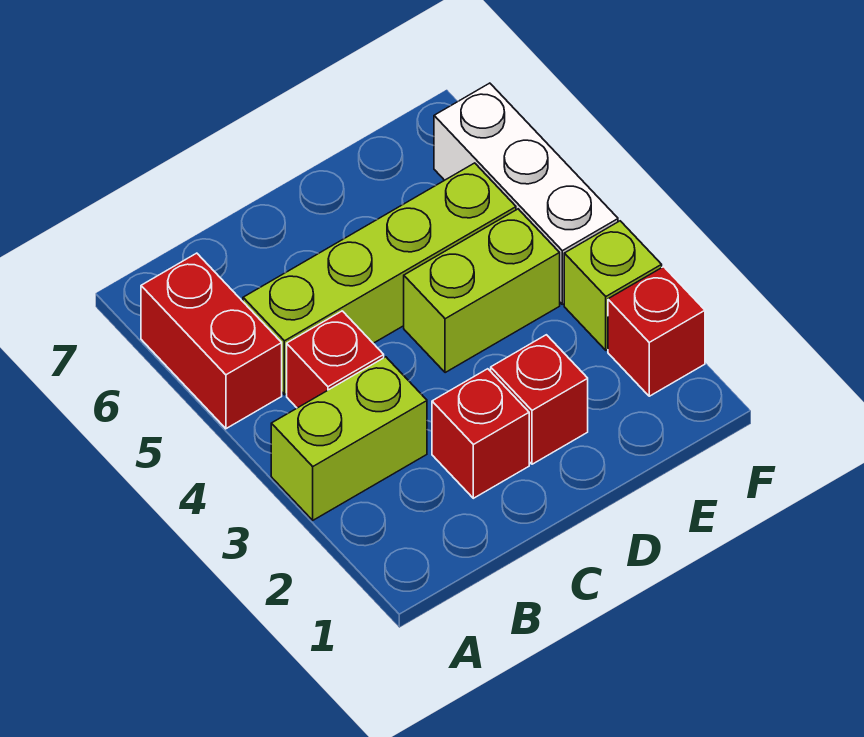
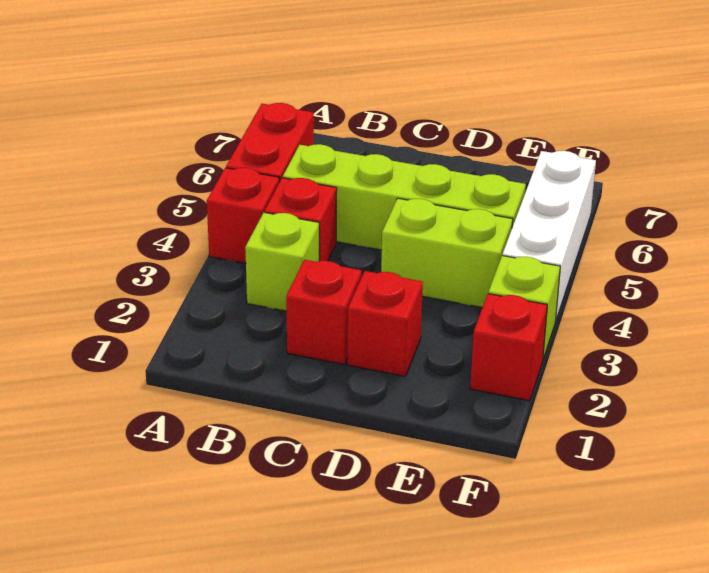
lime brick A3:B3 level 1 -> lime brick B3 level 1
none -> red brick A4 level 1

